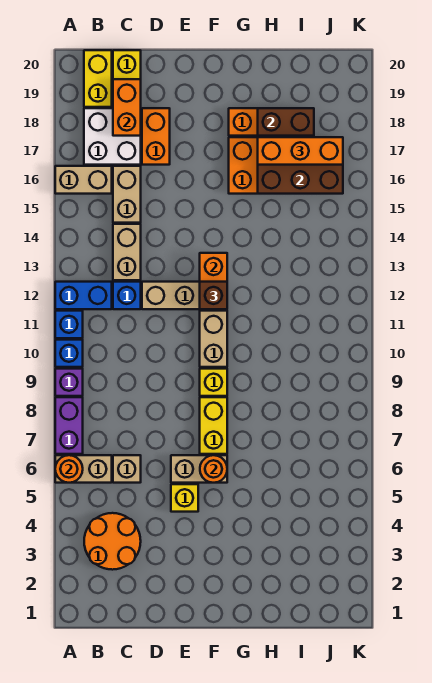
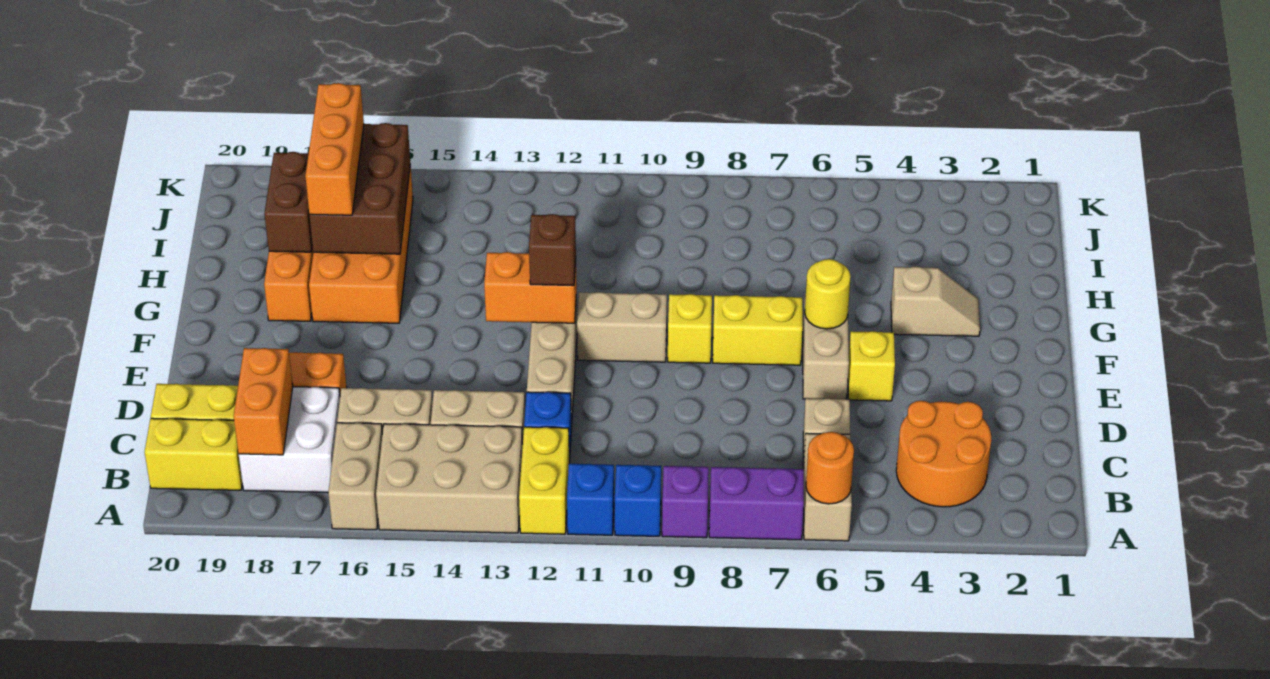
blue brick A12:B12 level 1 -> yellow brick A12:B12 level 1
none -> tan brick A13:B15 level 1
orange brick C18:C19 level 2 -> orange brick B18:C18 level 2
orange round brick F6 level 2 -> yellow round brick F6 level 2
none -> tan slope G3:G4 level 1 top 4

